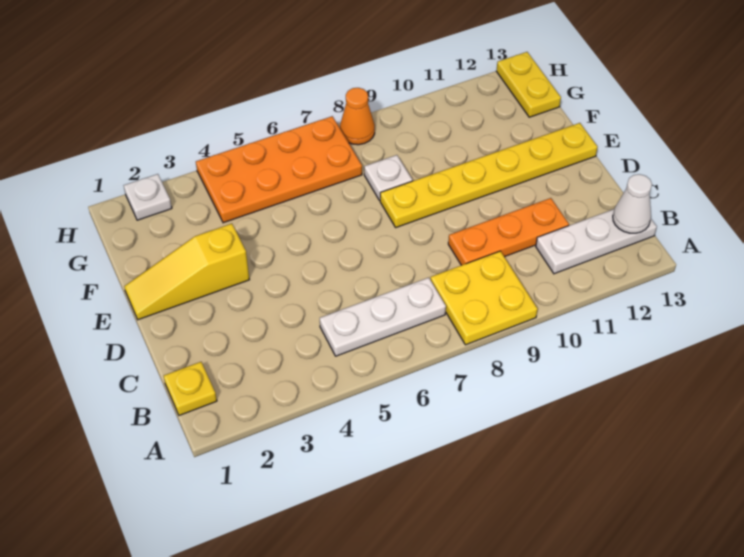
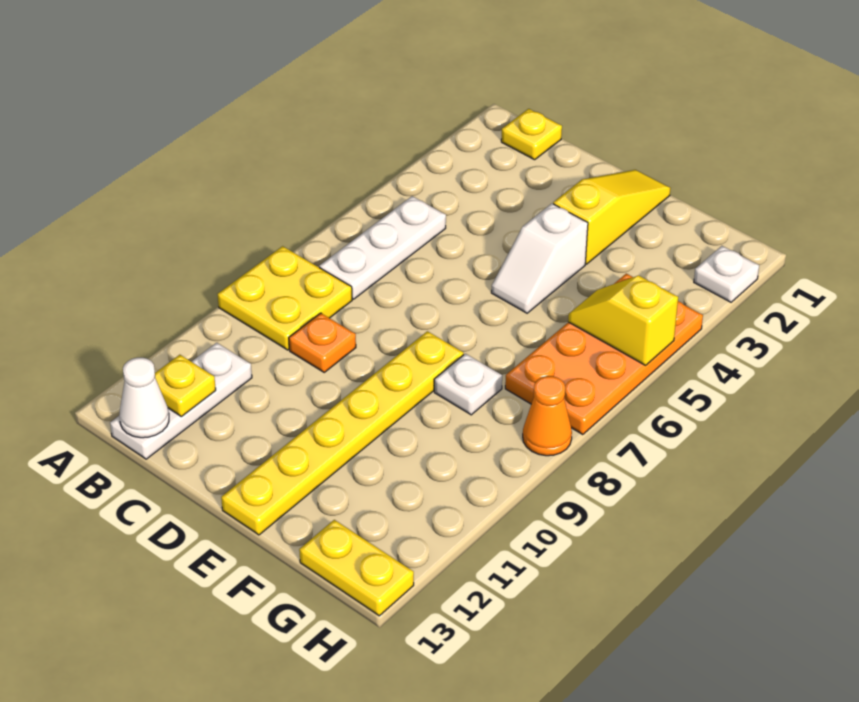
none -> yellow plate B12 level 2
orange plate C9:C11 level 1 -> orange plate C9 level 1
none -> white slope E4:E5 level 1 top 4
none -> yellow slope G5:H5 level 2 top H

